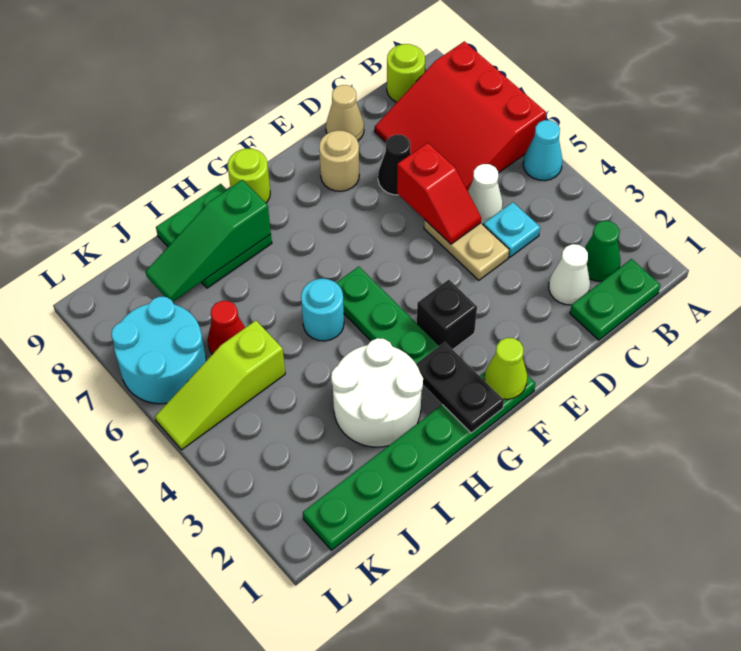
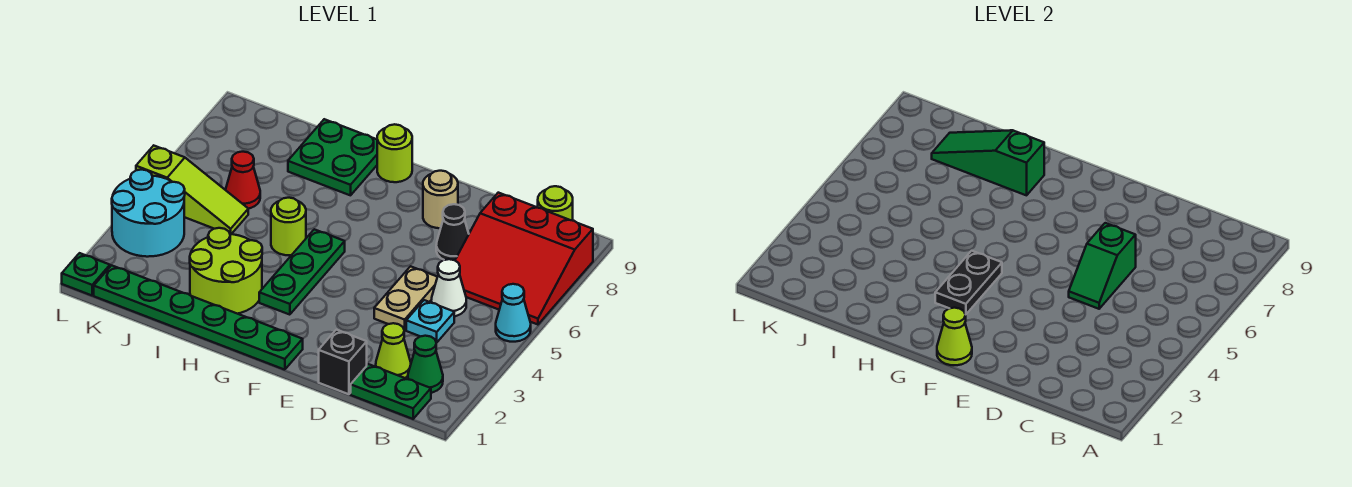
red slope A6:C8 level 1 top A -> red slope A6:C8 level 1 top 8
white cone C2 level 1 -> lime cone C2 level 1
red slope D5:D6 level 2 top 6 -> green slope D5:D6 level 2 top 6
tan cone D9 level 1 -> none
black brick F3 level 1 -> black brick D1 level 1
black plate G1:G2 level 2 -> black plate G3:G4 level 2
white round brick H2:I3 level 1 -> lime round brick H2:I3 level 1
cyan round brick H5 level 1 -> lime round brick H5 level 1
lime slope J5:L5 level 1 top J -> lime slope J5:L5 level 1 top L
cyan round brick K6:L7 level 1 -> cyan round brick K3:L4 level 1
none -> green plate L1 level 1

